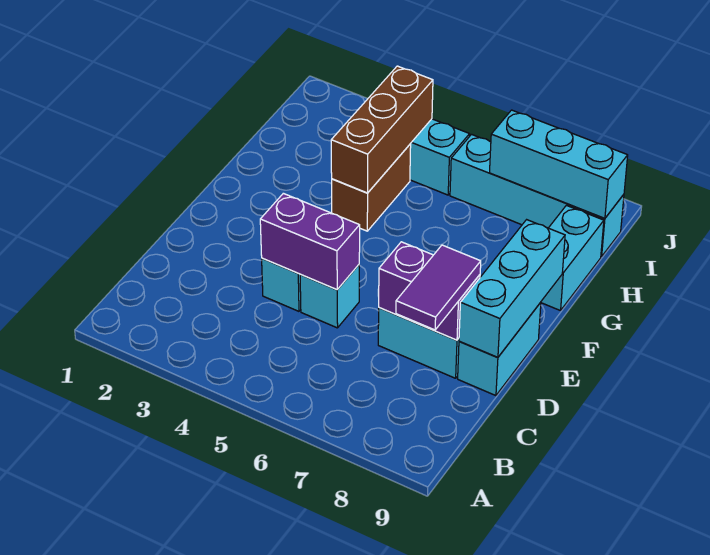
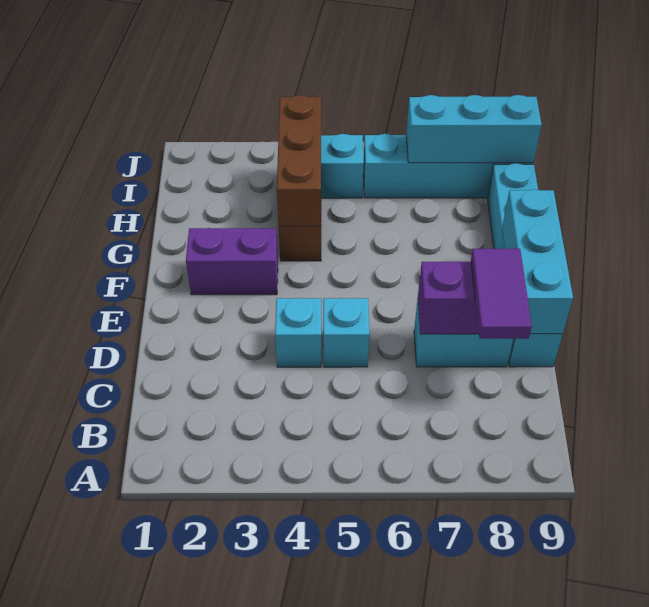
purple brick D4:D5 level 2 -> purple brick F2:F3 level 1

